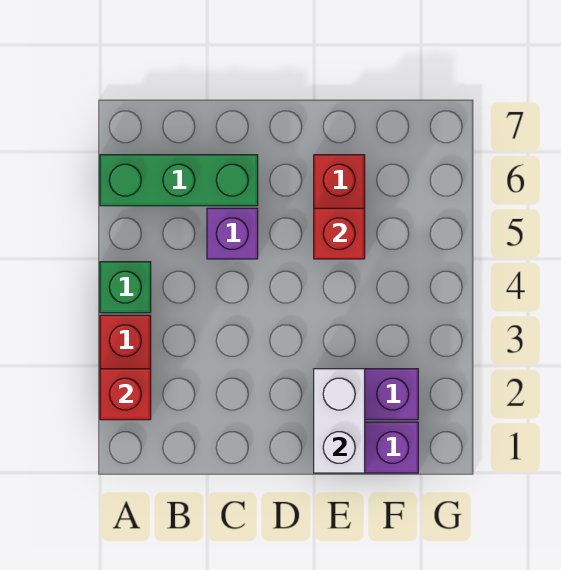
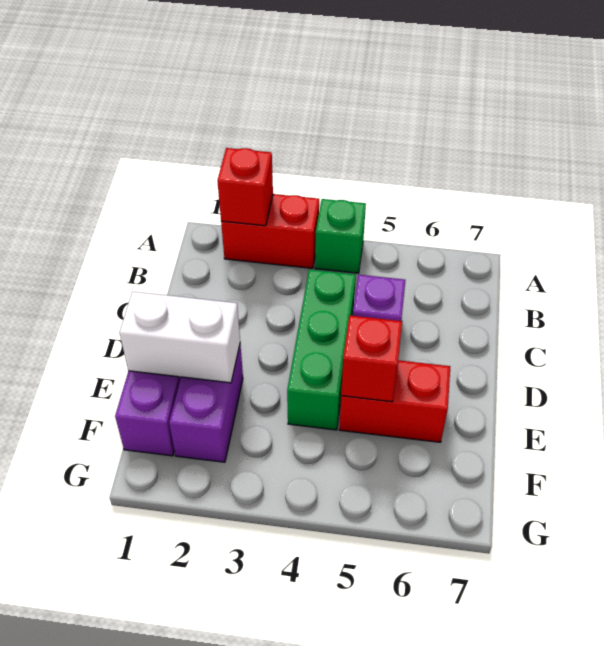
green brick A6:C6 level 1 -> green brick C4:E4 level 1

